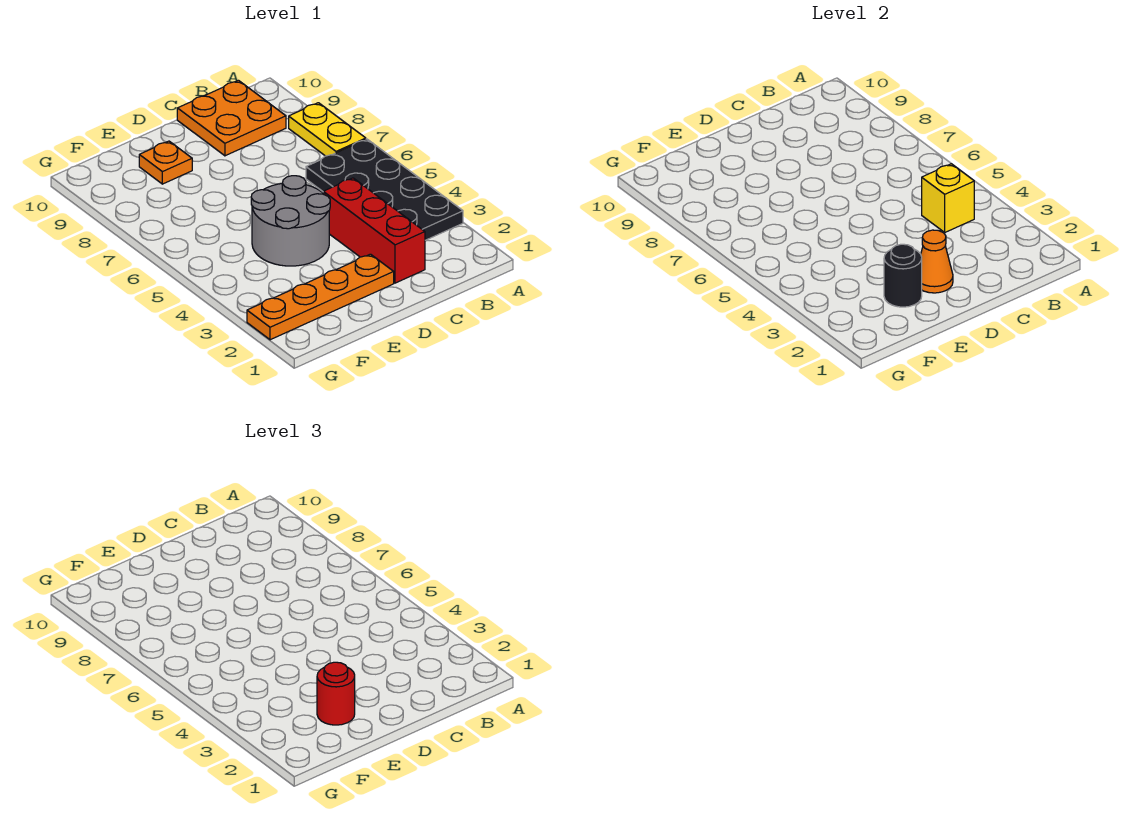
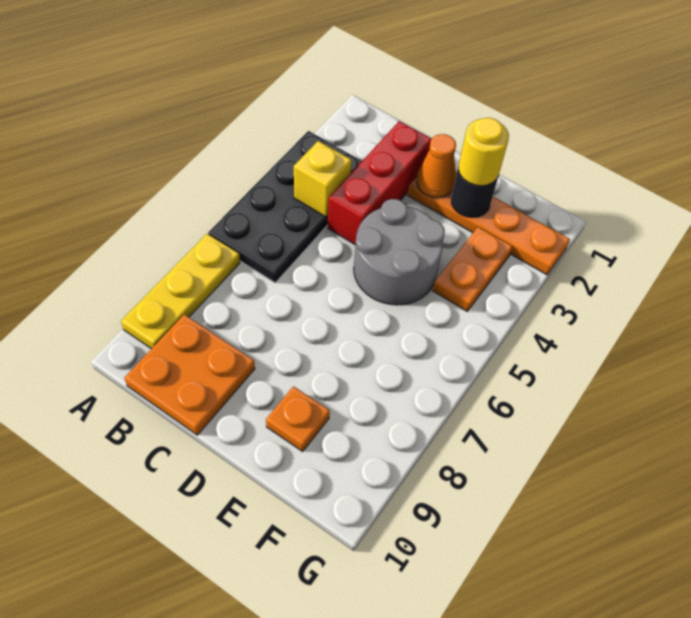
yellow plate A7:A8 level 1 -> yellow plate A7:A9 level 1
red round brick E2 level 3 -> yellow round brick E2 level 3
none -> orange plate F3:F4 level 1

